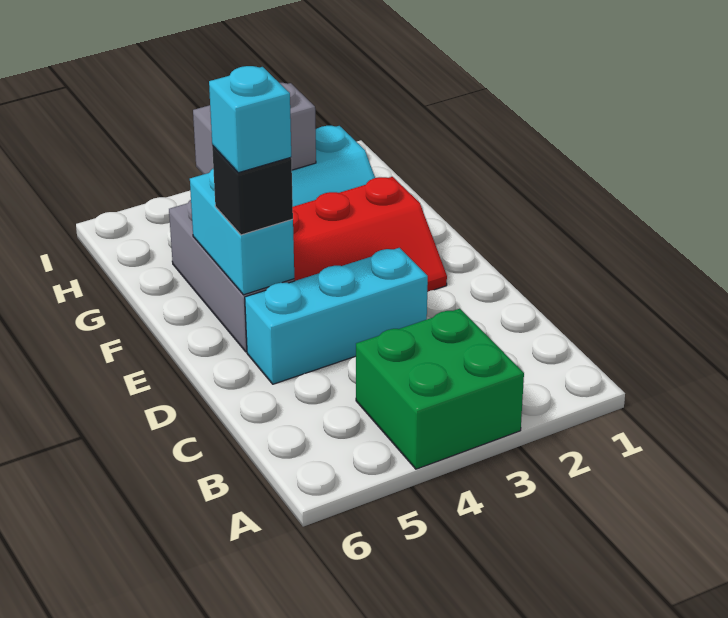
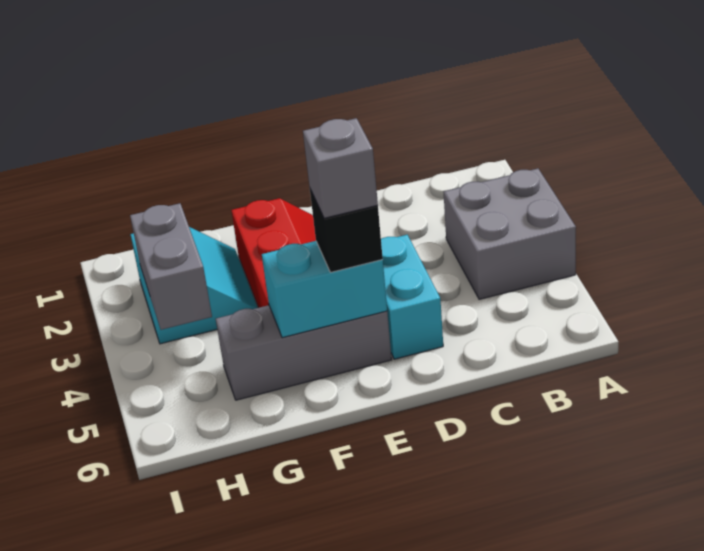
green brick A3:B4 level 1 -> grey brick A3:B4 level 1
cyan brick D3:D5 level 1 -> cyan brick D4:D5 level 1
cyan brick E5 level 4 -> grey brick E5 level 4

